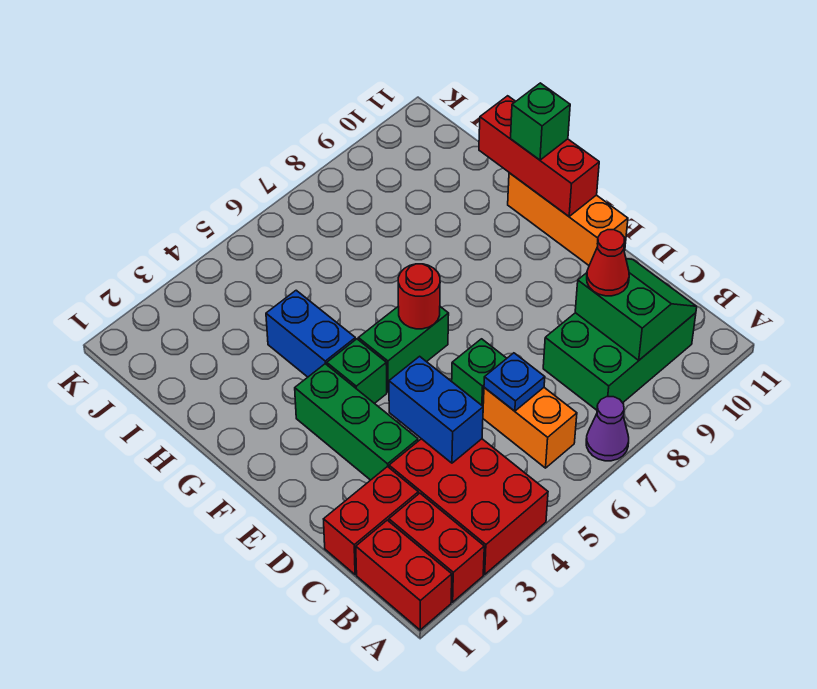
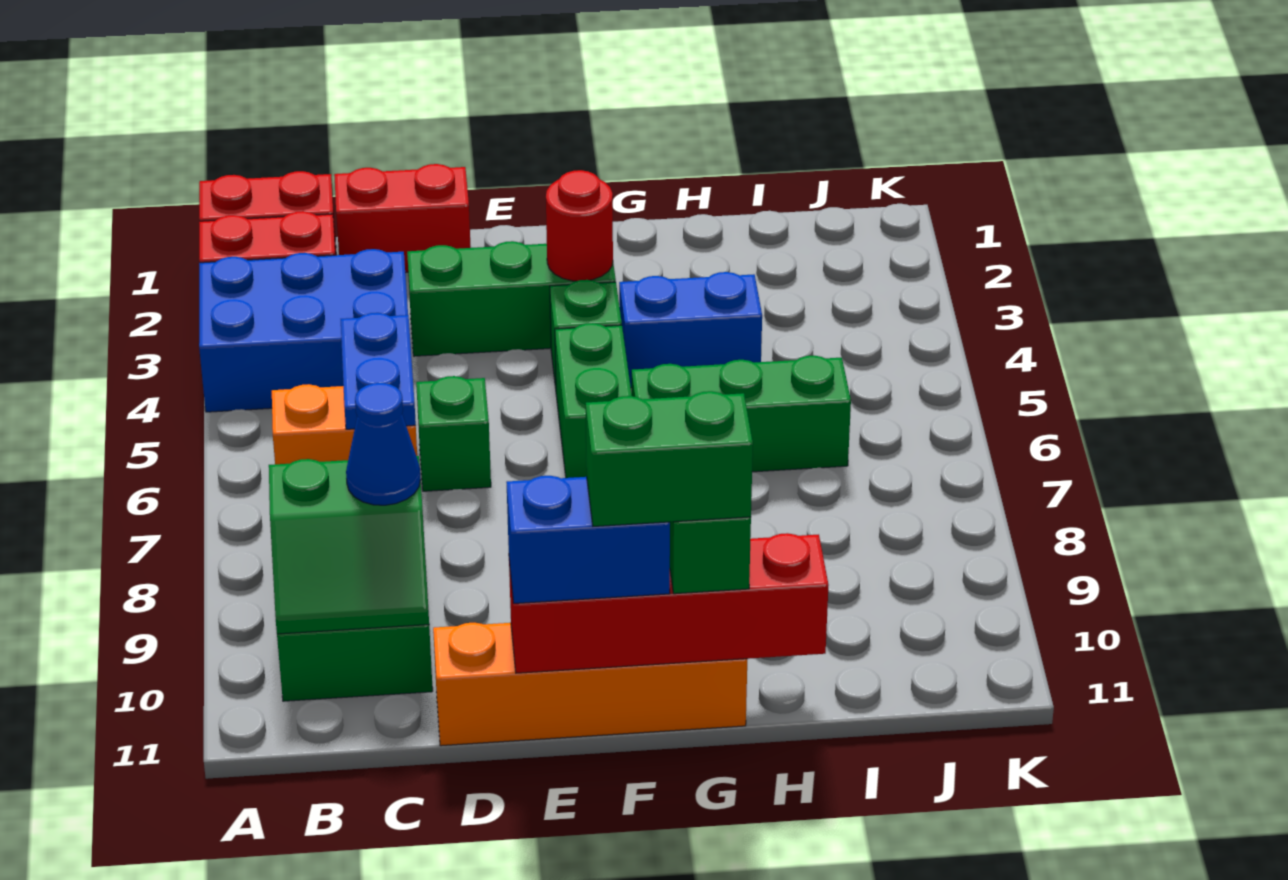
red brick A3:C4 level 1 -> blue brick A3:C4 level 1
purple cone A7 level 1 -> none
red brick C1:C2 level 1 -> red brick C1:D1 level 1
blue brick C4:D4 level 2 -> blue brick E11:F11 level 3
blue plate C6 level 2 -> blue plate C5:C6 level 2
red cone C9 level 3 -> blue cone C9 level 3
orange brick E11:G11 level 1 -> orange brick D11:G11 level 1
red round brick F6 level 2 -> red round brick F3 level 2
red brick F11:H11 level 2 -> red brick E11:H11 level 2
none -> green brick F11:G11 level 4
none -> green brick G6:I6 level 1

